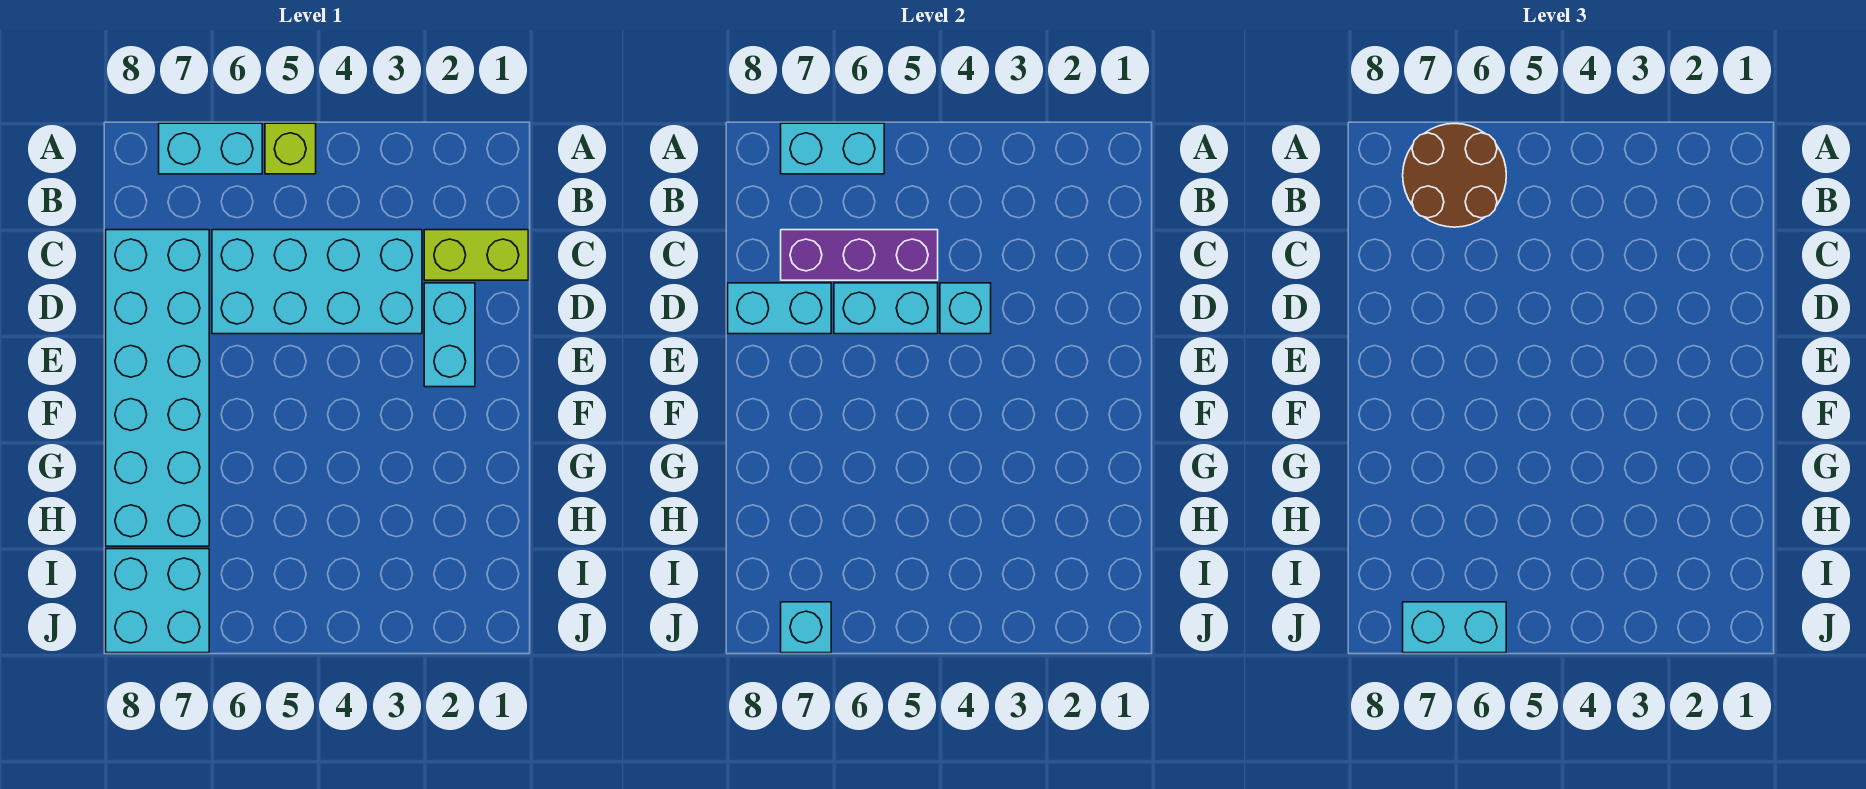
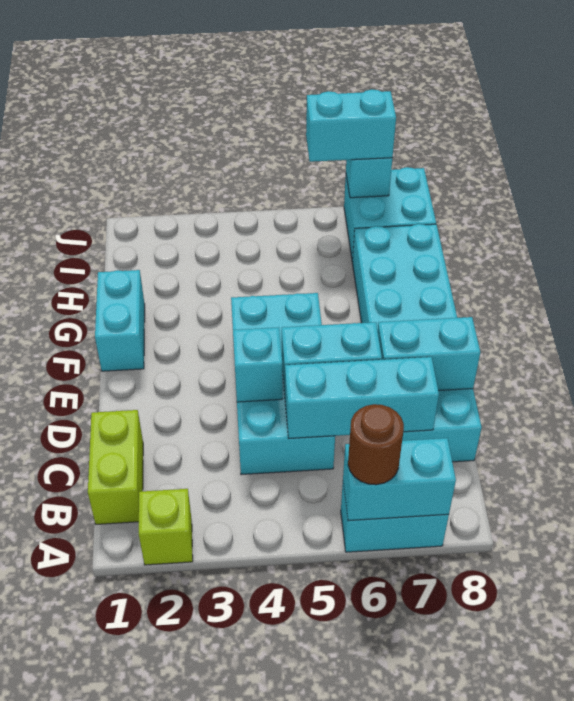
lime brick A5 level 1 -> lime brick A2 level 1
brown round brick A6:B7 level 3 -> brown round brick A6 level 3
lime brick C1:C2 level 1 -> lime brick B1:C1 level 1
cyan brick C3:D6 level 1 -> cyan brick C4:F5 level 1
purple brick C5:C7 level 2 -> cyan brick C5:C7 level 2
cyan brick D2:E2 level 1 -> cyan brick F1:G1 level 1

